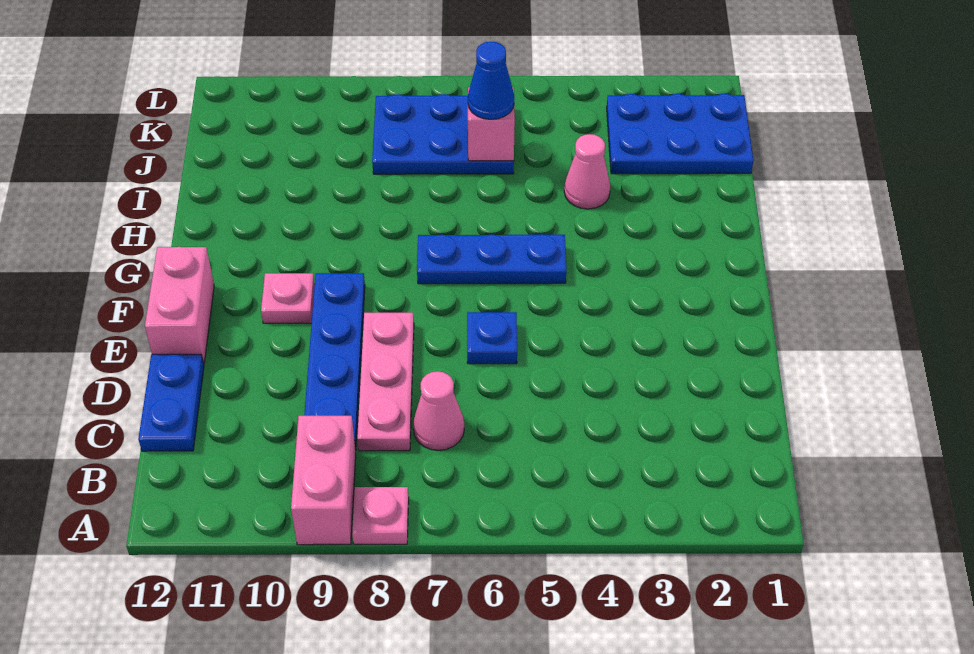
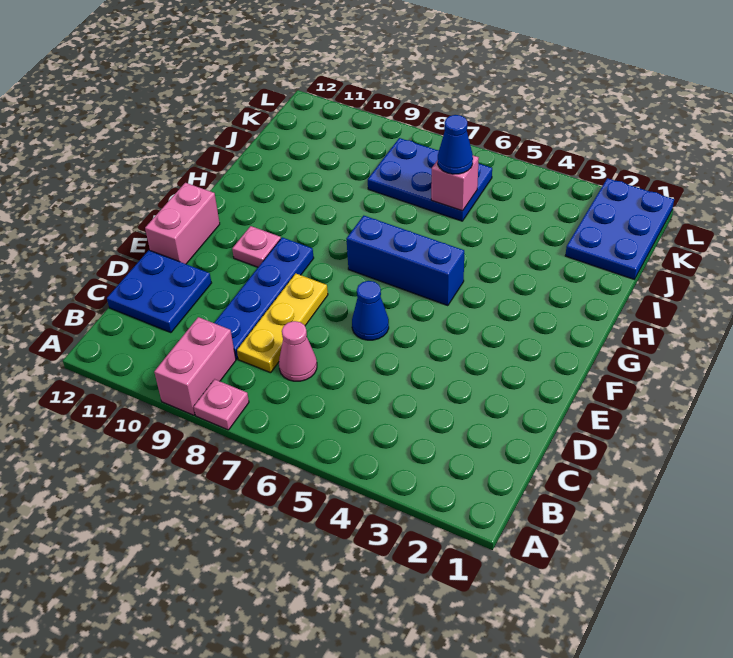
pink plate C8:E8 level 1 -> yellow plate C8:E8 level 1
blue plate C12:D12 level 1 -> blue plate C11:D12 level 1
blue plate E6 level 1 -> blue cone E6 level 1
blue plate G5:G7 level 1 -> blue brick G5:G7 level 1
pink cone I4 level 1 -> none
blue plate J1:K3 level 1 -> blue plate J1:L2 level 1

